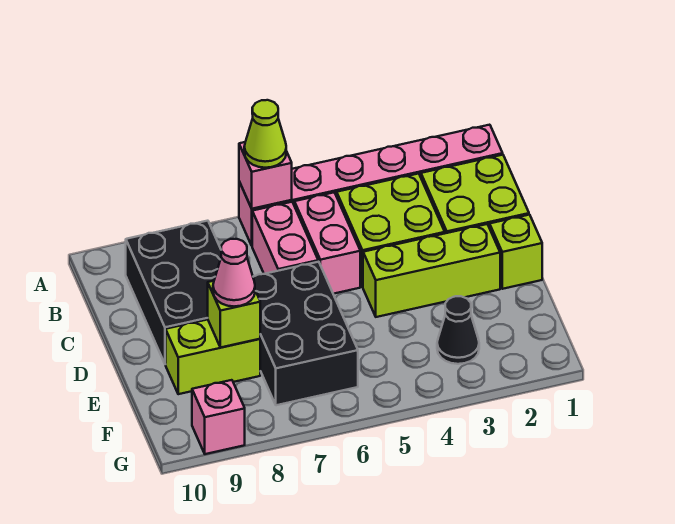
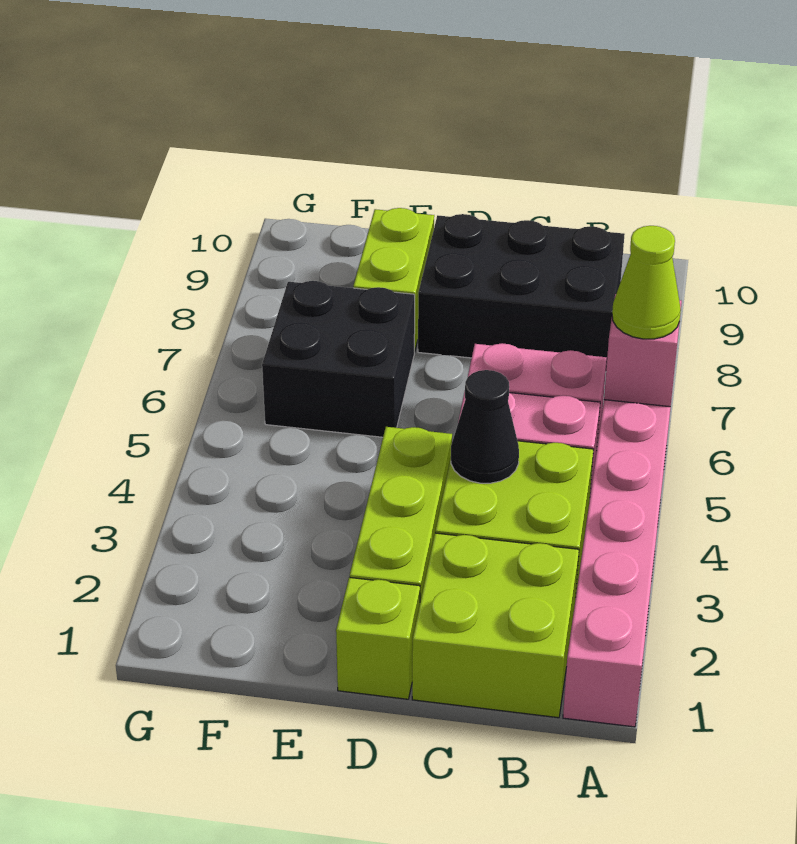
black brick D6:F7 level 1 -> black brick E6:F7 level 1
lime brick E8 level 2 -> none
pink cone E8 level 3 -> none
black cone F3 level 1 -> black cone C4 level 2
pink brick G9 level 1 -> none

